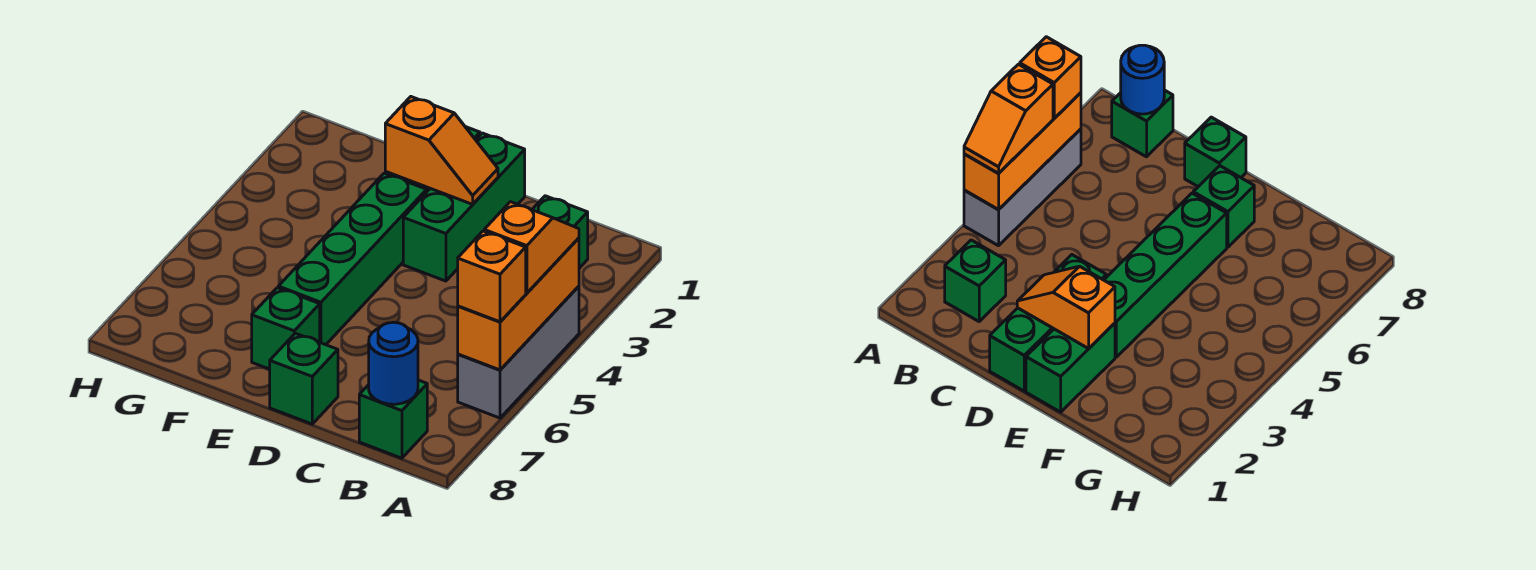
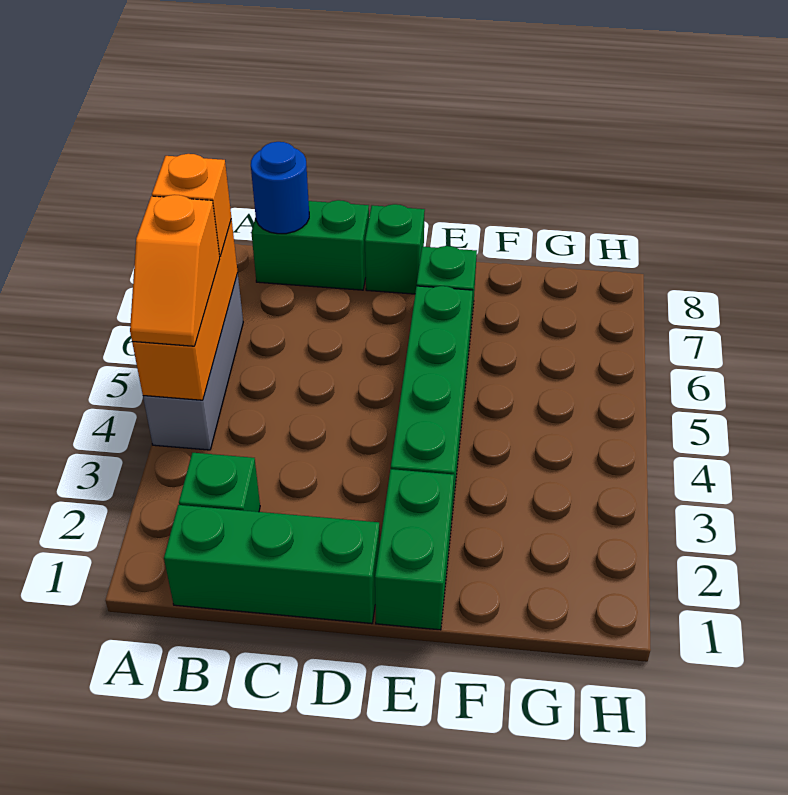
green brick B8 level 1 -> green brick B8:C8 level 1
green brick D1:D3 level 1 -> green brick B1:D1 level 1
orange slope D2:E2 level 2 top E -> none

